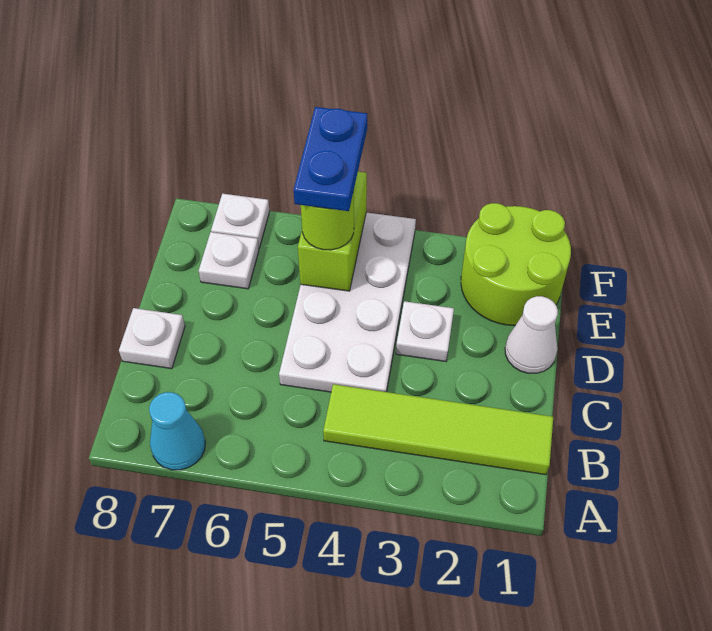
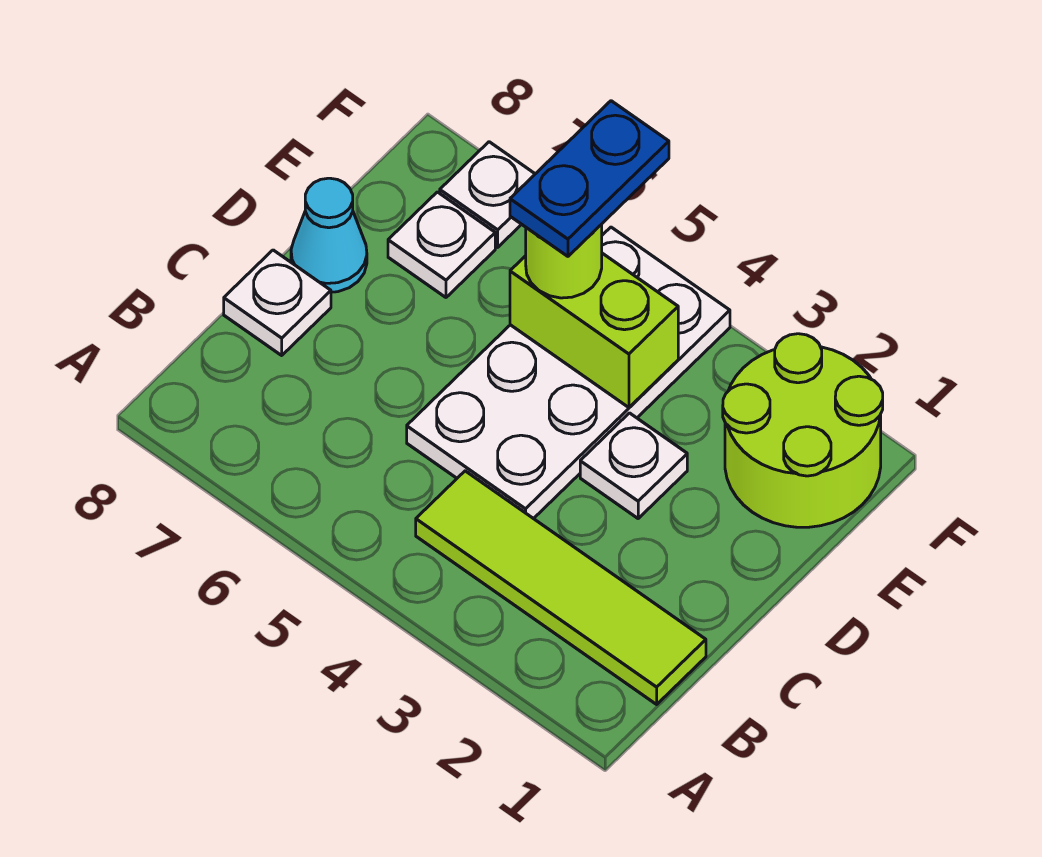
cyan cone A7 level 1 -> cyan cone D8 level 1
white cone D1 level 1 -> none
lime brick E5:F5 level 2 -> lime brick E4:E5 level 2

